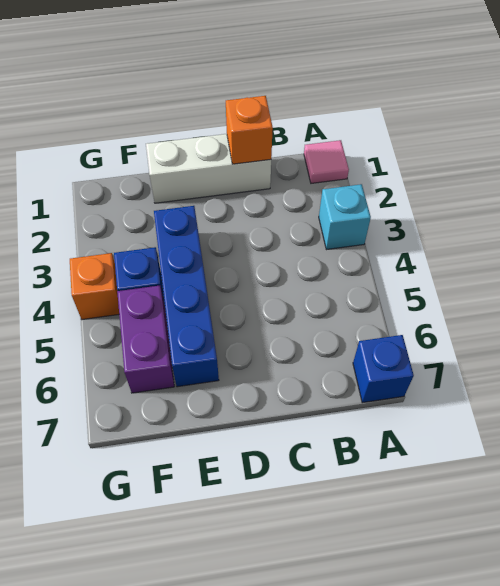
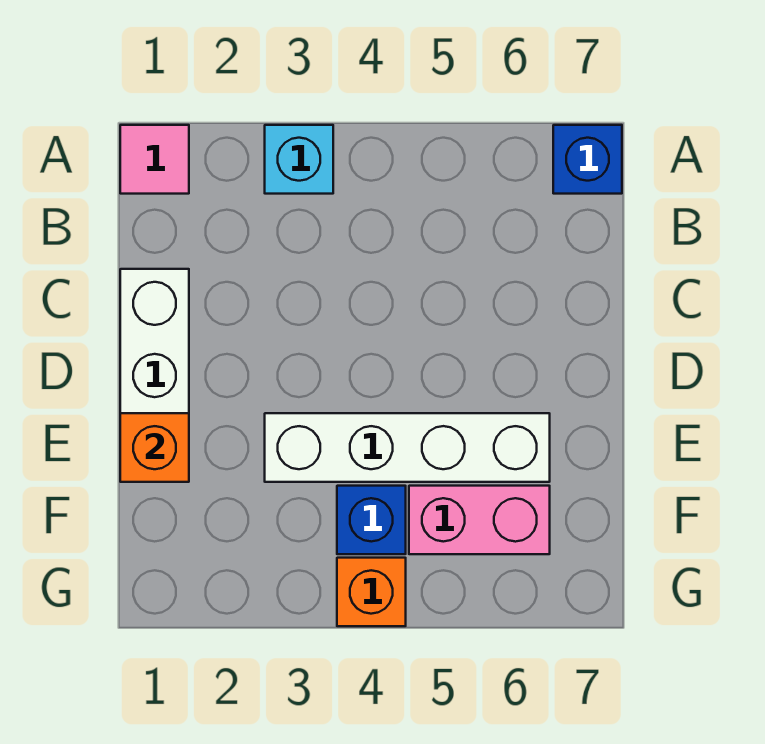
orange brick C1 level 2 -> orange brick E1 level 2
blue brick E3:E6 level 1 -> white brick E3:E6 level 1
purple brick F5:F6 level 1 -> pink brick F5:F6 level 1

